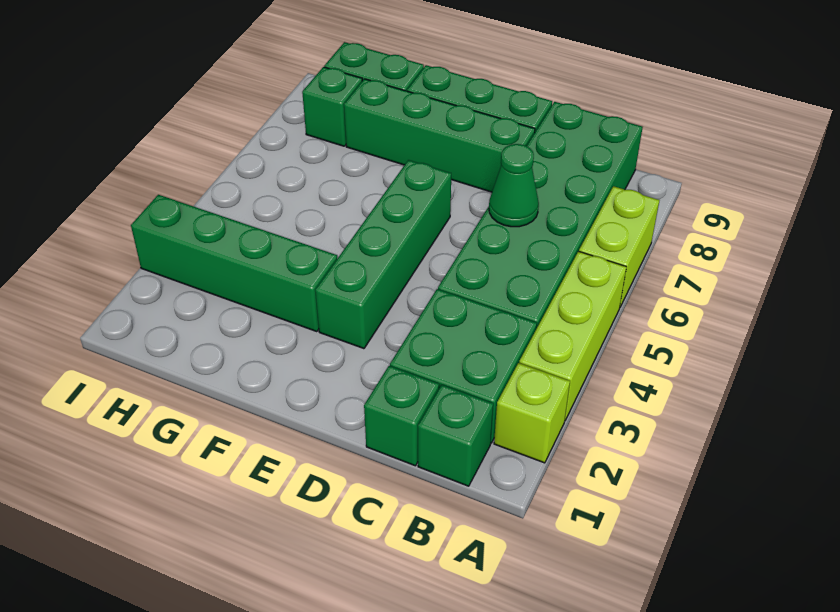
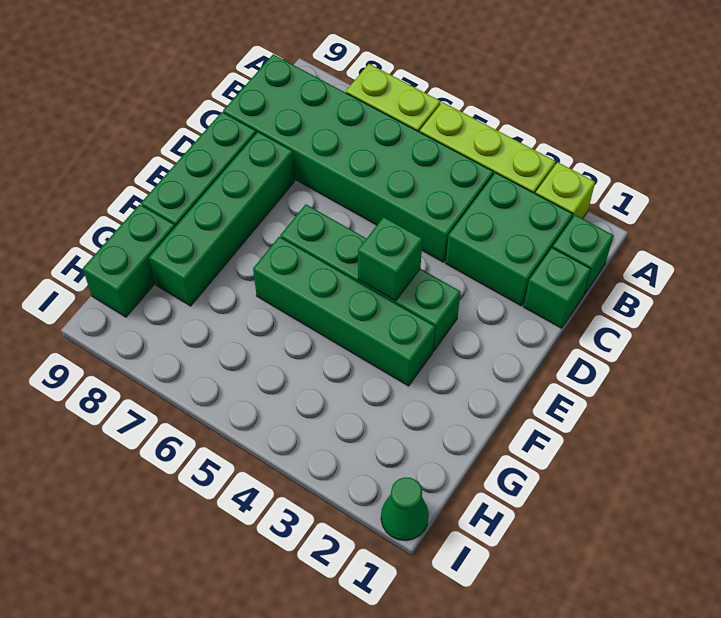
green cone C6 level 2 -> green cone I1 level 1
green brick F3:I3 level 1 -> green brick F3:F6 level 1
green brick H8 level 1 -> green brick E4 level 2

